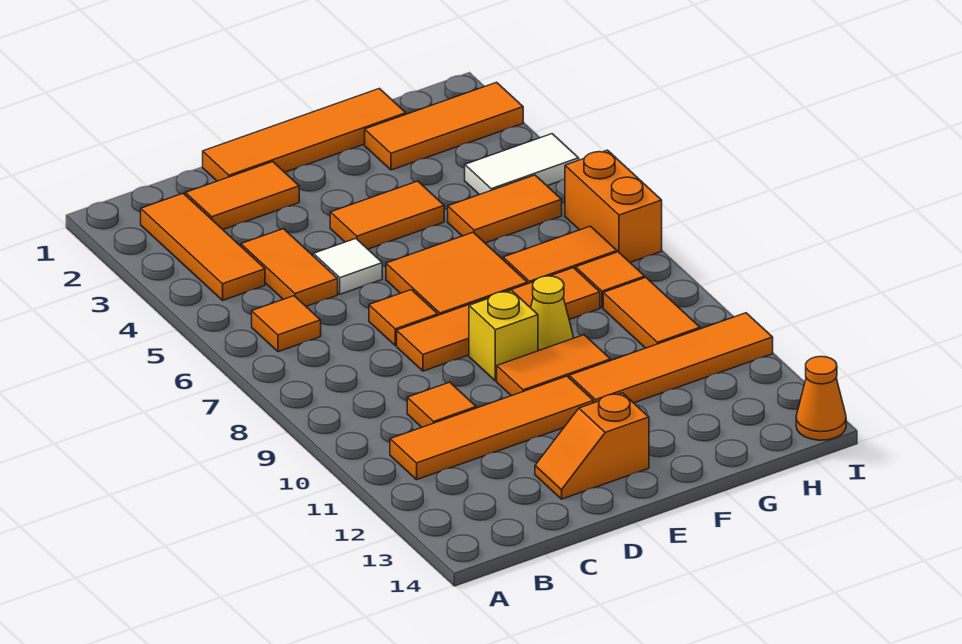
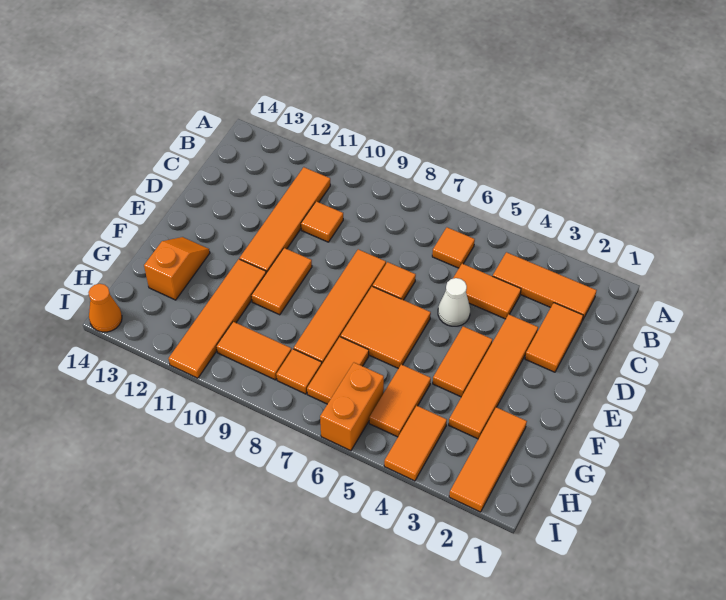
orange tile D1:G1 level 1 -> orange tile D3:G3 level 1
white tile D5 level 1 -> white cone D5 level 1
orange slope D13:E13 level 1 top E -> orange slope F13:G13 level 1 top G
yellow brick E9 level 1 -> none
yellow cone F9 level 1 -> none
white tile H4:I4 level 1 -> orange tile H4:I4 level 1
orange brick I6:I7 level 1 -> orange brick H6:I6 level 1

